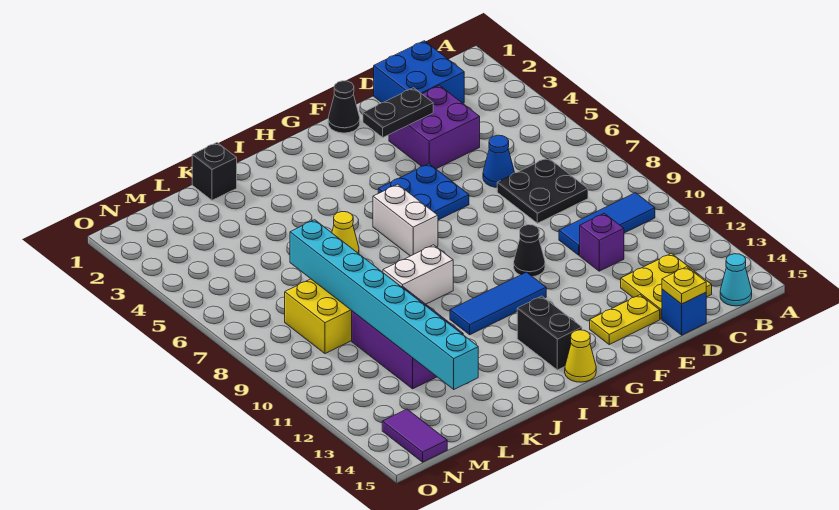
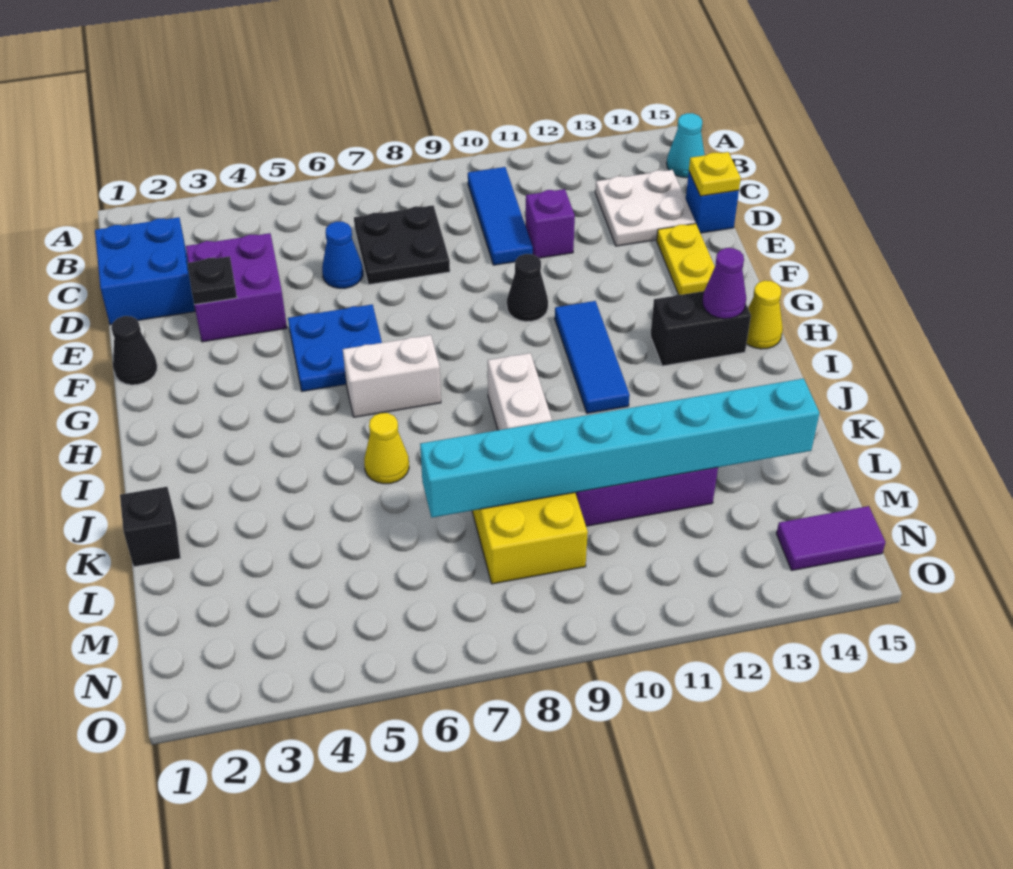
yellow plate C13:D14 level 1 -> white plate C13:D14 level 1
black plate E3:F3 level 2 -> black plate E3 level 2
none -> purple cone H14 level 2

